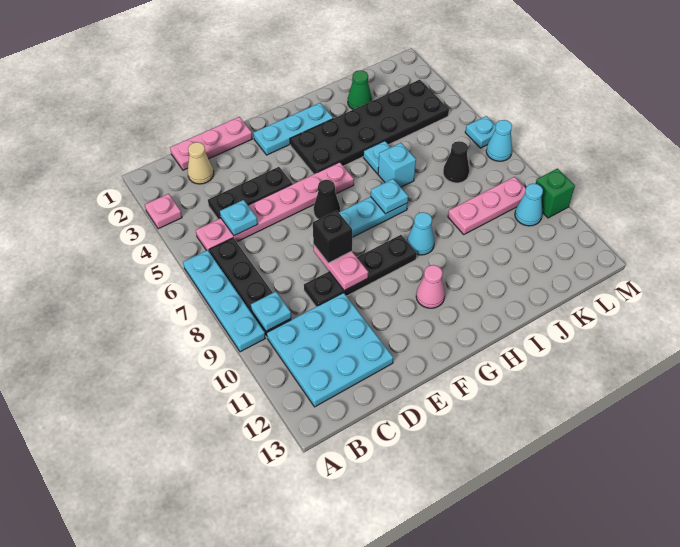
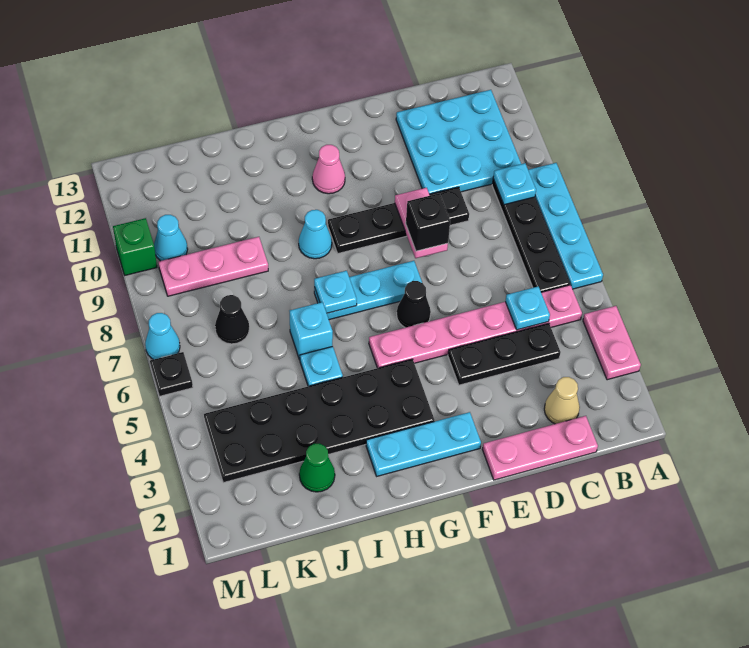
pink plate A3 level 1 -> pink plate A3:A4 level 1
cyan plate M6 level 1 -> black plate M6 level 1

